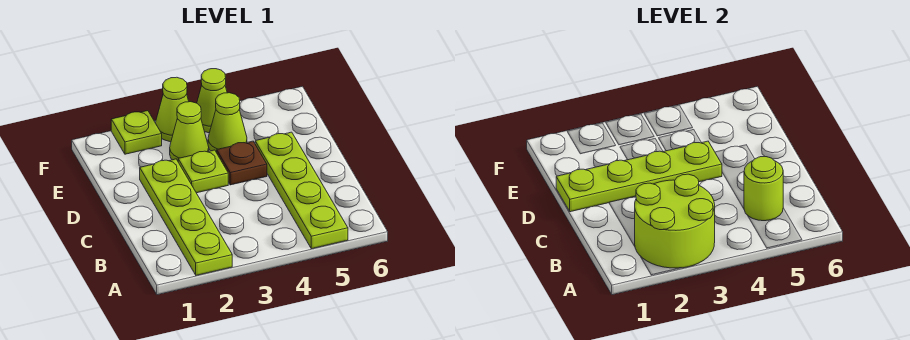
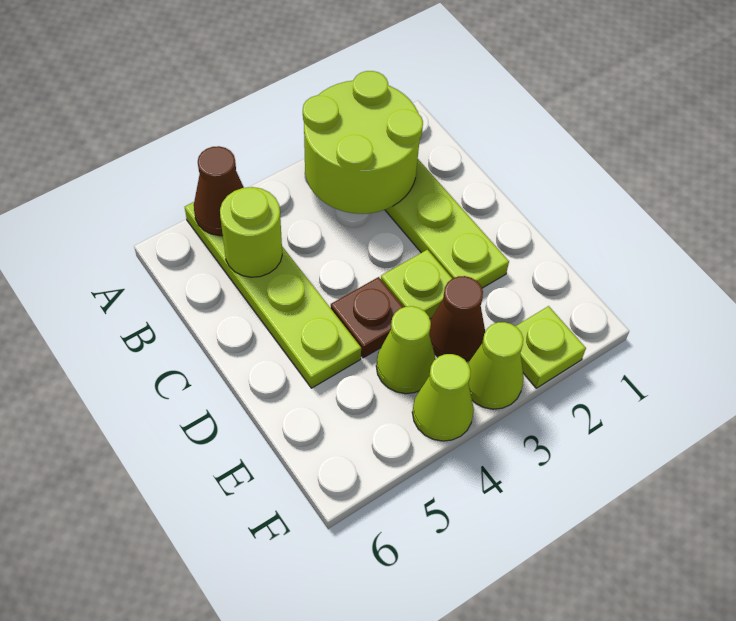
none -> brown cone A5 level 2
lime plate D1:D4 level 2 -> none
lime cone E3 level 1 -> brown cone E3 level 1

